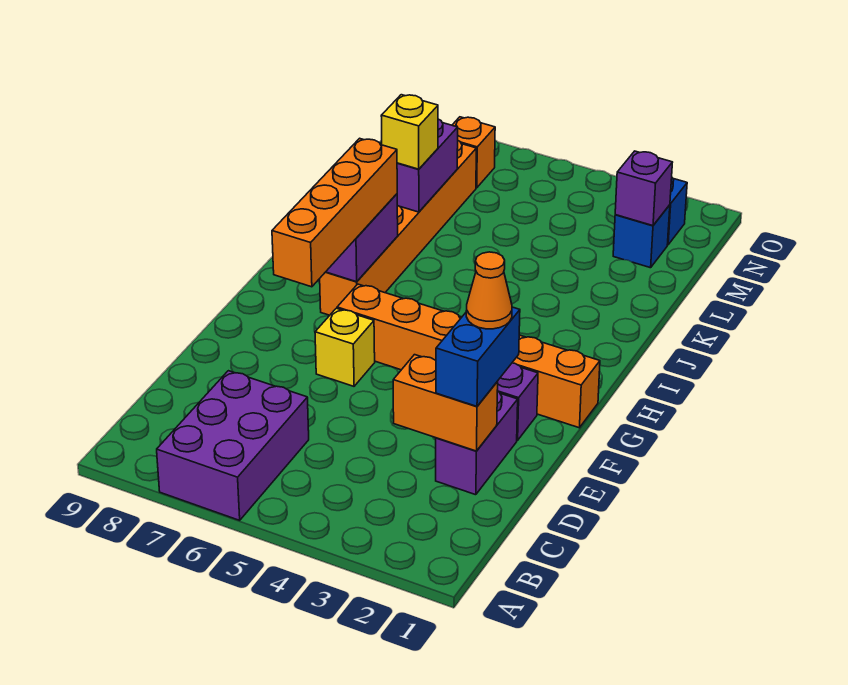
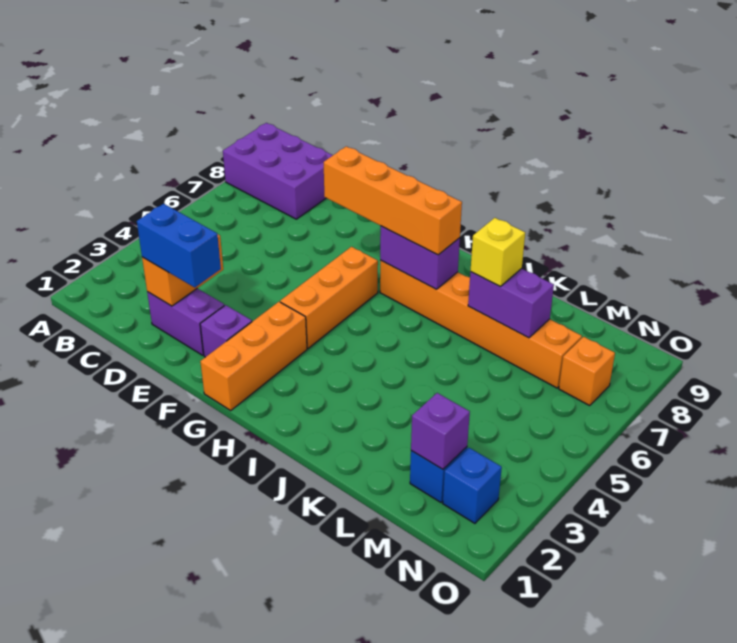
purple brick A6:C7 level 1 -> purple brick A8:C9 level 1
orange cone E2 level 4 -> none
yellow brick F6 level 1 -> none

